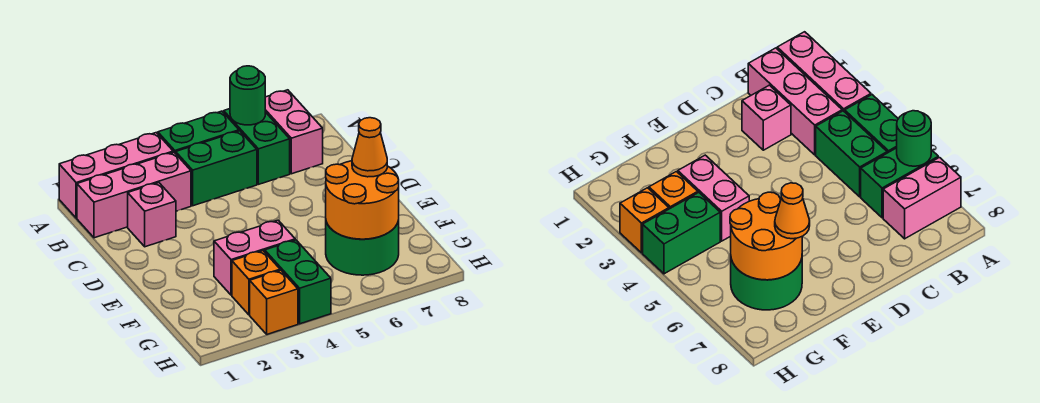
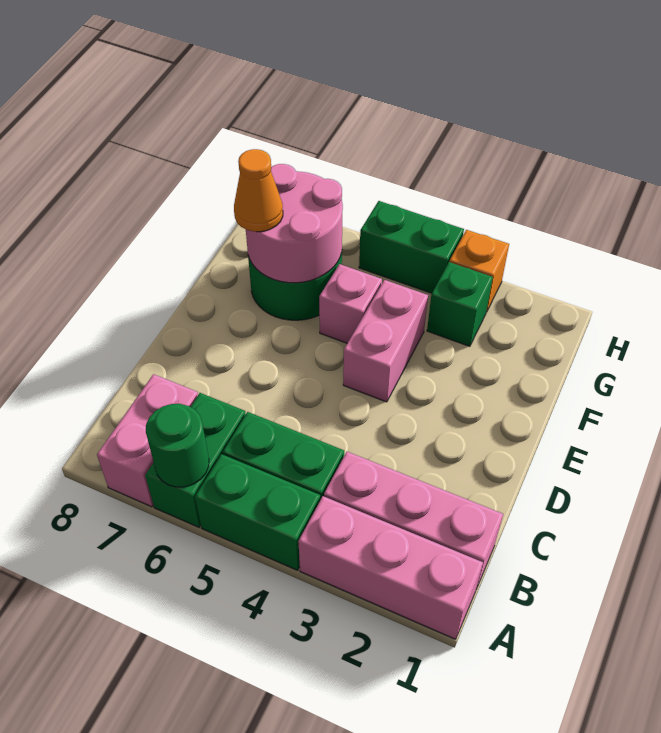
pink brick C2 level 1 -> pink brick F5 level 1
pink brick F3:F4 level 1 -> pink brick E4:F4 level 1
orange round brick F6:G7 level 2 -> pink round brick F6:G7 level 2
orange brick G3 level 1 -> green brick G3 level 1
green brick G4:H4 level 1 -> green brick H4:H5 level 1

